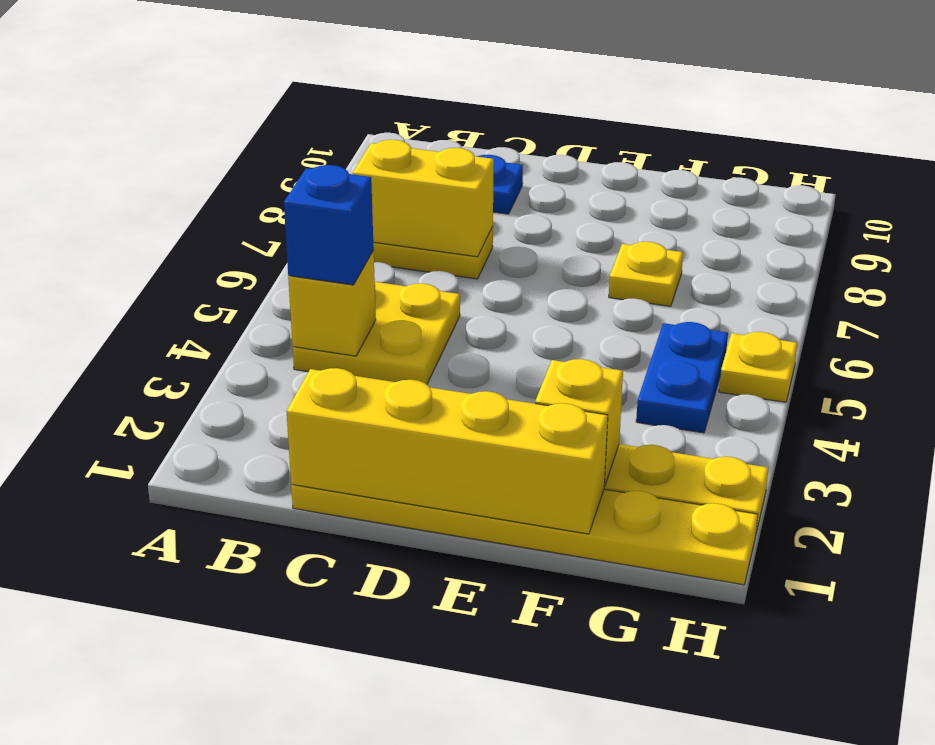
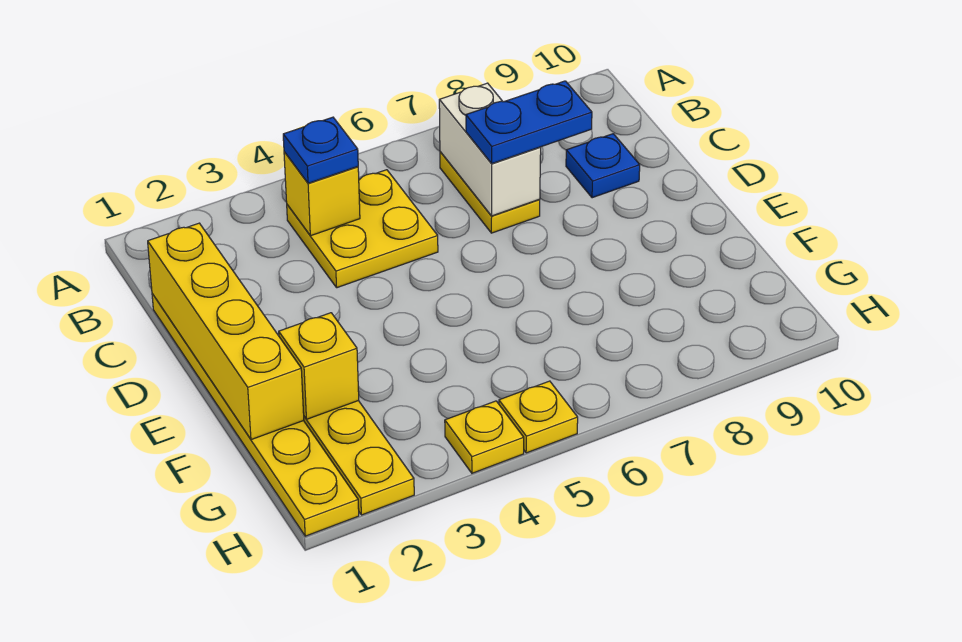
blue brick B4 level 3 -> blue plate B4 level 3
yellow brick B7:C7 level 2 -> white brick B7:C7 level 2
yellow plate F7 level 1 -> yellow plate H4 level 1
blue plate G4:G5 level 1 -> blue plate C7:C8 level 3

